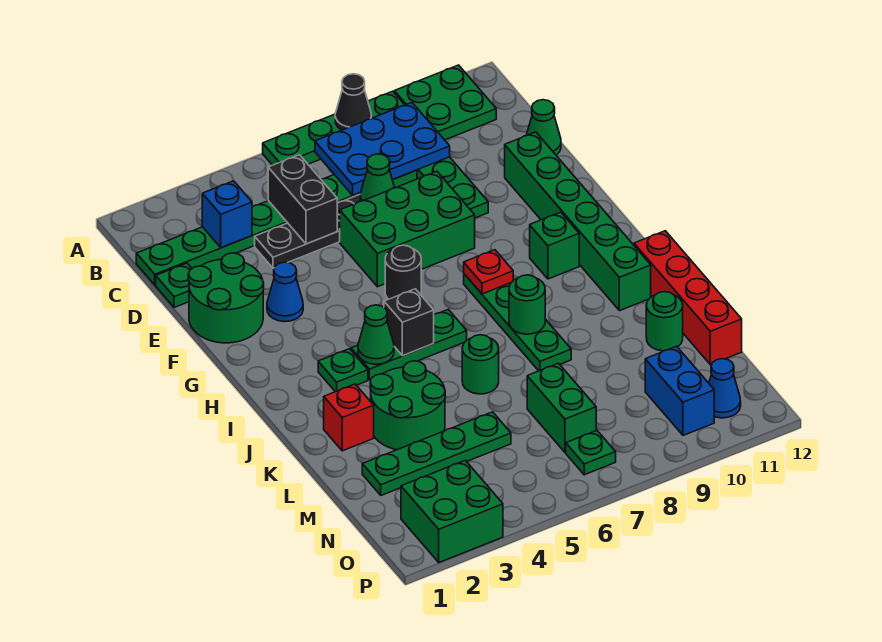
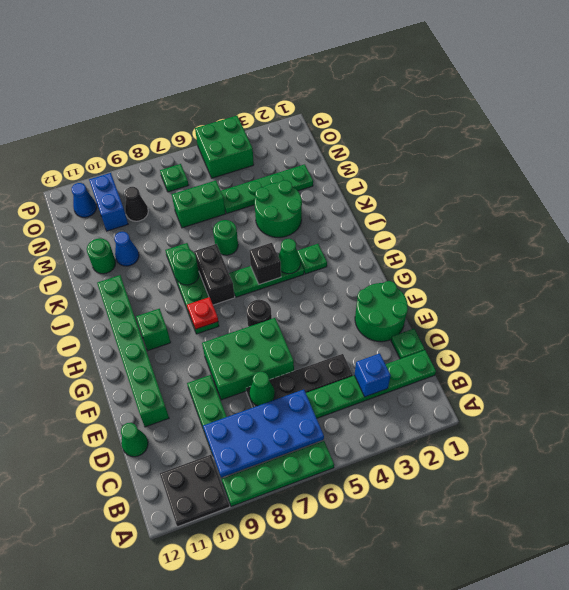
black cone A8 level 2 -> black cone N9 level 1
green plate A10:B11 level 1 -> black plate A10:B11 level 1
blue plate B7:C9 level 2 -> blue plate B6:C9 level 2
black brick C5:D5 level 2 -> black brick I7:J7 level 1
blue cone F3 level 1 -> blue cone L10 level 1
red brick J12:M12 level 1 -> none
red brick K2 level 1 -> none
green brick M7:N7 level 1 -> green brick M6:M7 level 1
green brick O2:P3 level 1 -> green brick O4:P5 level 1

